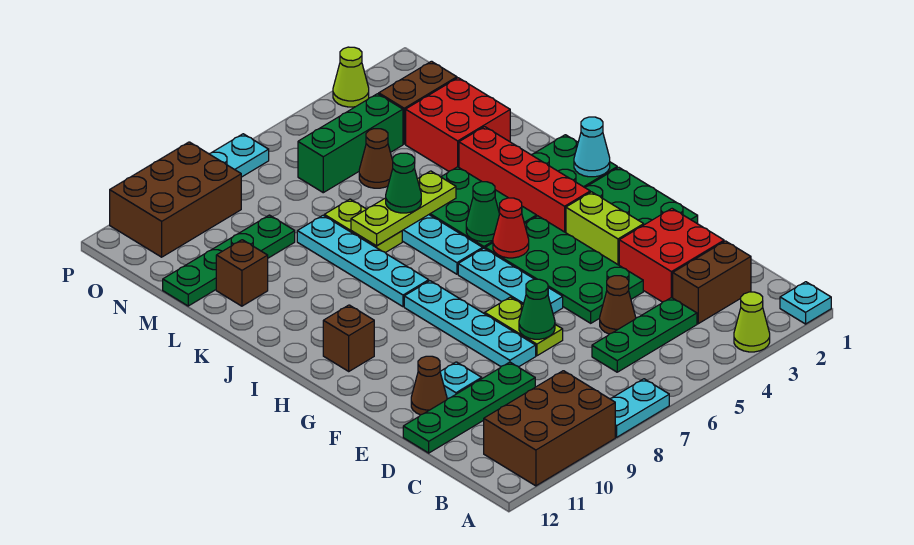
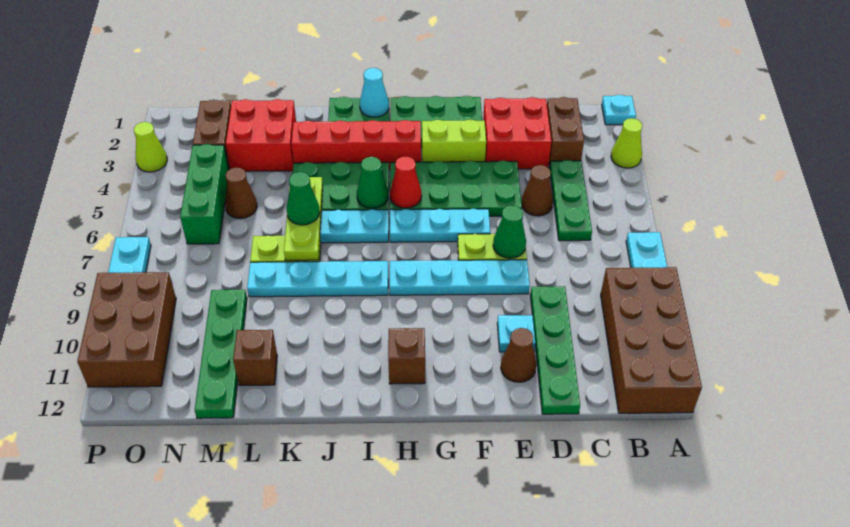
brown brick A9:B11 level 1 -> brown brick A9:B12 level 1

